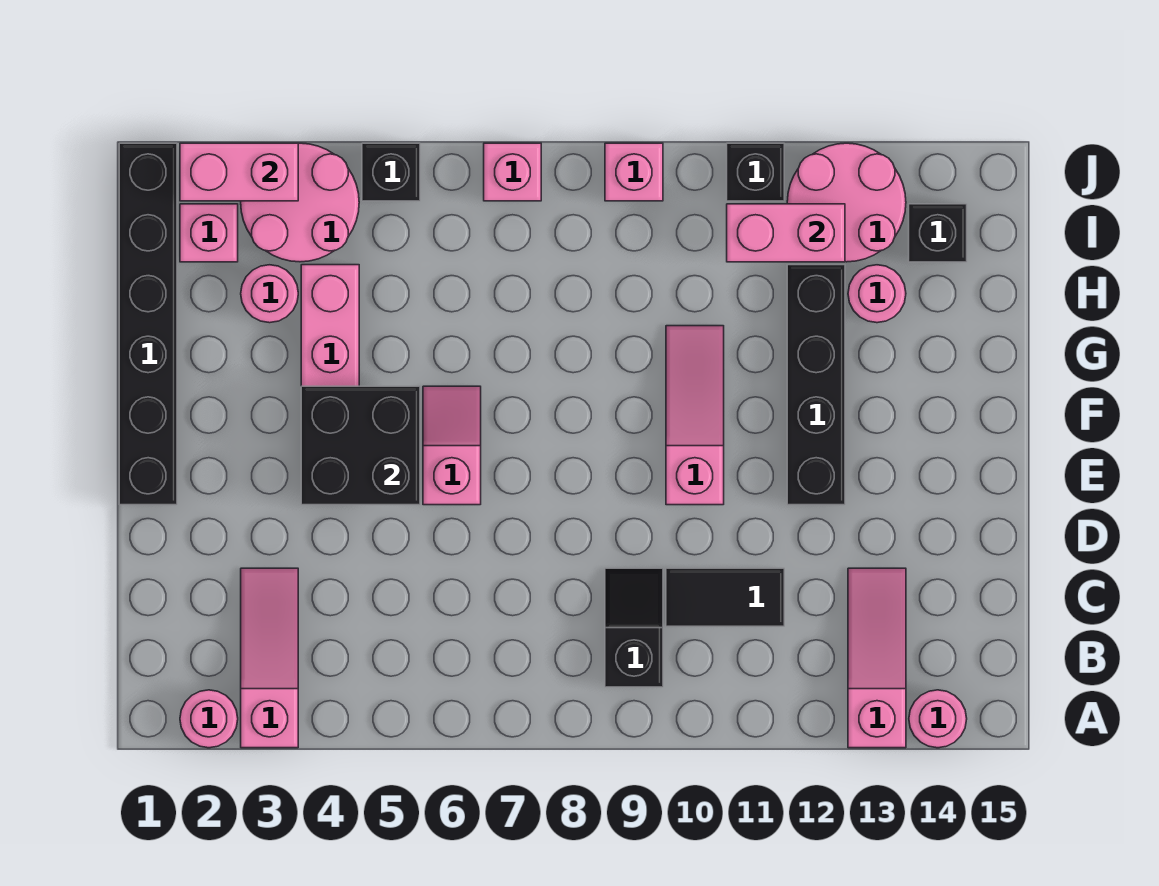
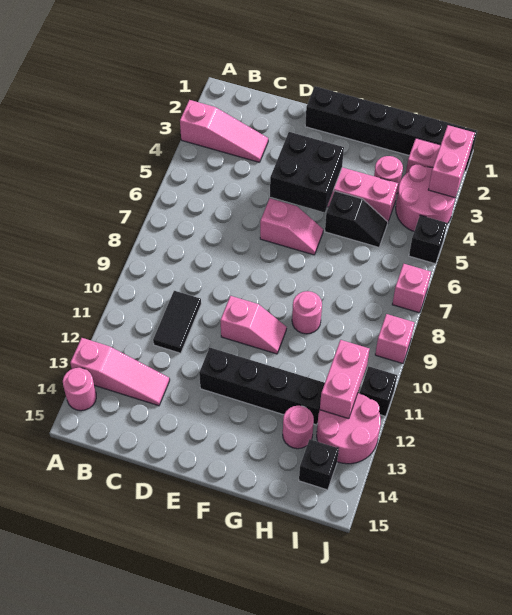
pink round brick A2 level 1 -> pink round brick G9 level 1
black slope B9:C9 level 1 top B -> black slope G5:H5 level 1 top G
pink slope E10:G10 level 1 top E -> pink slope E10:F10 level 1 top E

